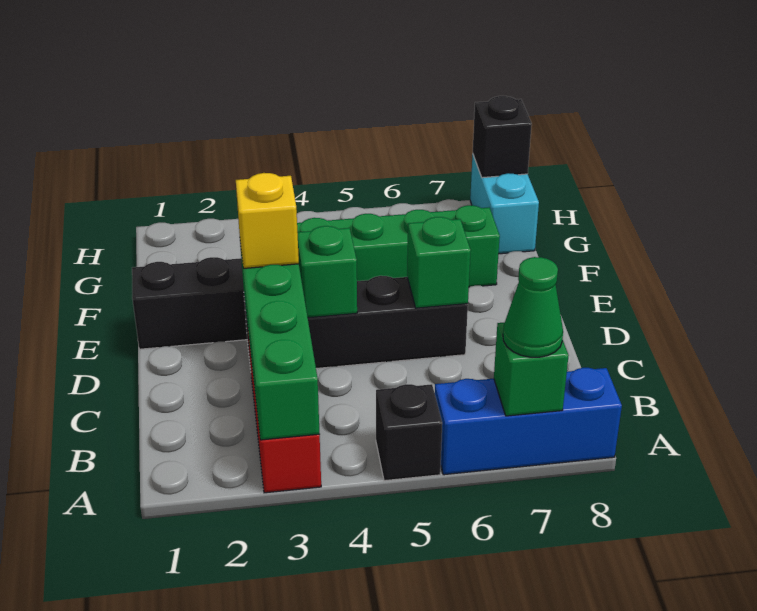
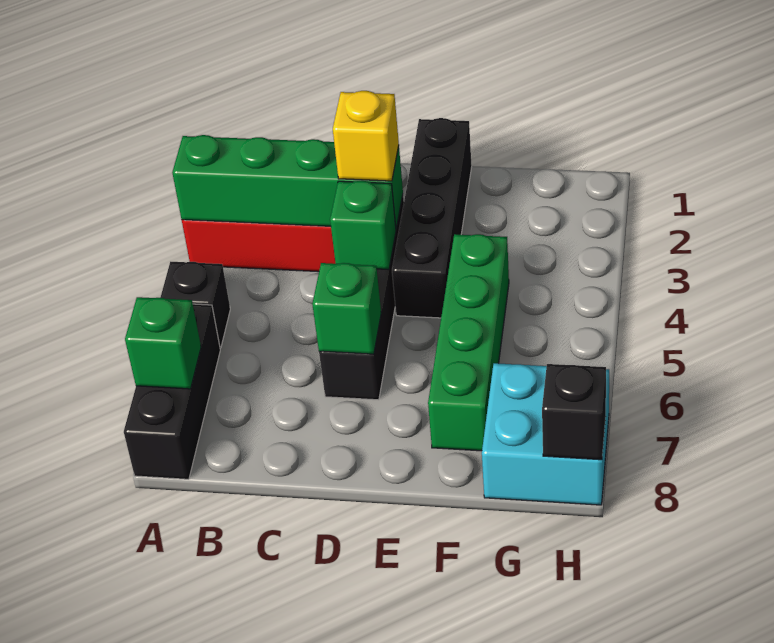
blue brick A6:A8 level 1 -> black brick A6:A8 level 1
green cone A7 level 3 -> none
cyan brick G8:H8 level 1 -> cyan brick G7:H8 level 1

